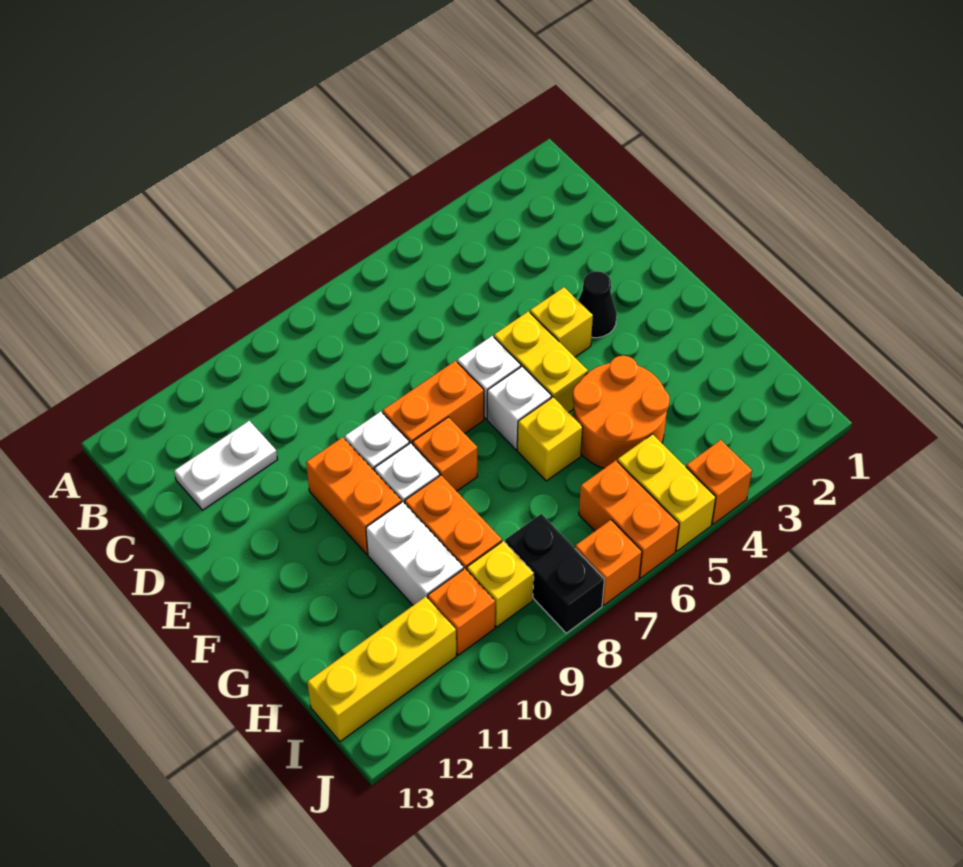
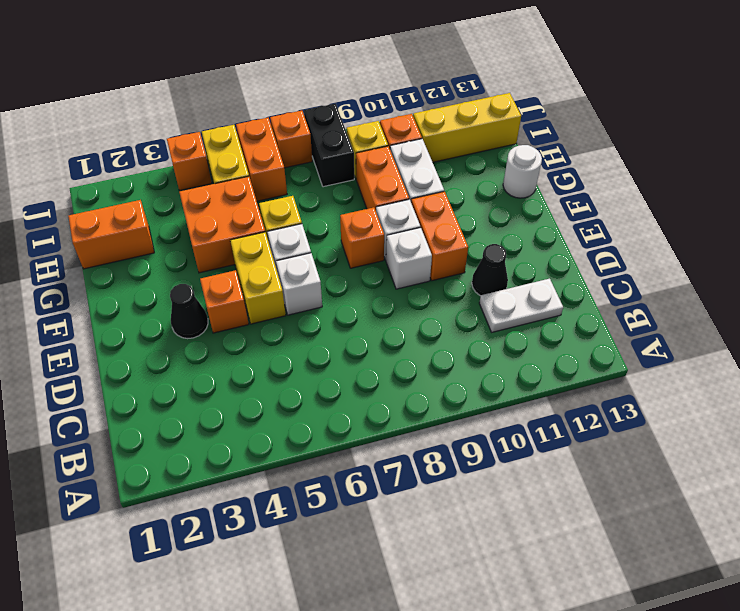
none -> black cone D11 level 1
yellow brick E4 level 1 -> orange brick E4 level 1
orange brick E7:E8 level 1 -> orange brick H1:H2 level 1
orange round brick G4:H5 level 1 -> orange brick G4:H5 level 1
none -> white round brick G13 level 1

